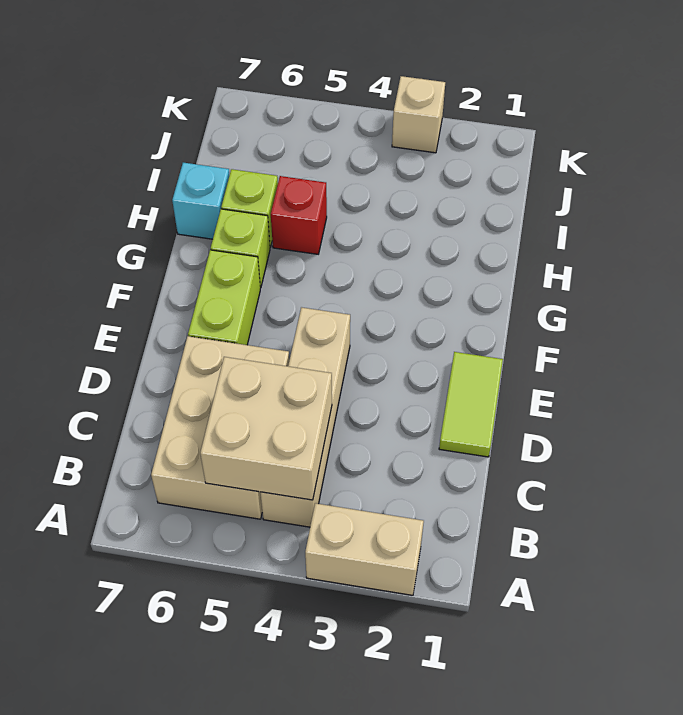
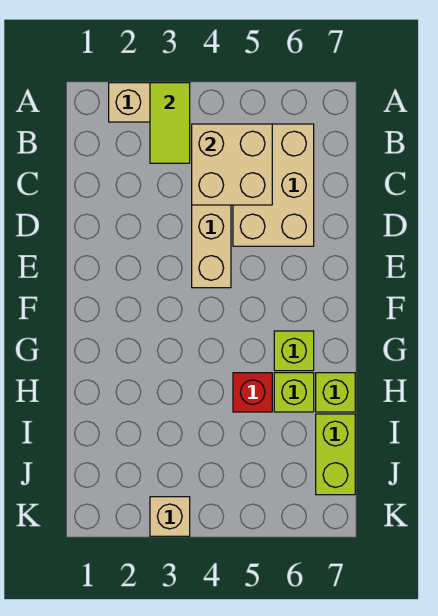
lime tile D1:E1 level 1 -> lime tile A3:B3 level 2
lime brick E6:F6 level 1 -> lime brick I7:J7 level 1
cyan brick H7 level 1 -> lime brick H7 level 1

